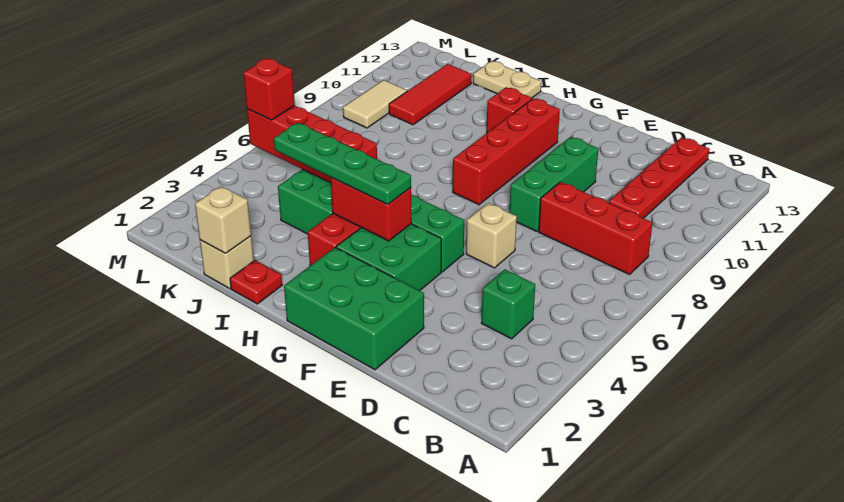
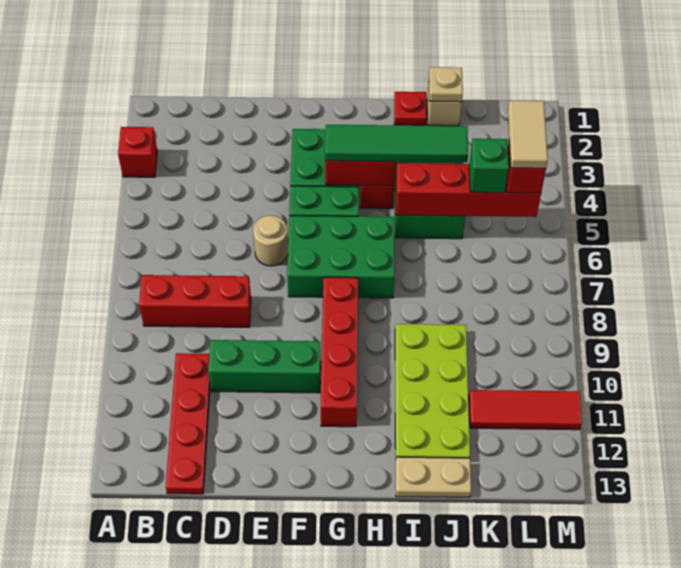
green brick C4 level 1 -> green brick K5 level 3
green brick E1:G2 level 1 -> green brick F6:H7 level 1
tan brick E6 level 1 -> tan round brick E6 level 1
green brick E8:E10 level 1 -> green brick D10:F10 level 1
green plate G4:J4 level 3 -> green tile G4:J4 level 3
red brick H11 level 1 -> red brick A3 level 1
none -> lime plate I9:J12 level 1
tan brick J1 level 2 -> tan plate J1 level 2
red tile K10:K12 level 1 -> red tile K11:M11 level 1
tan tile L9:L10 level 1 -> tan tile L4:L5 level 4

